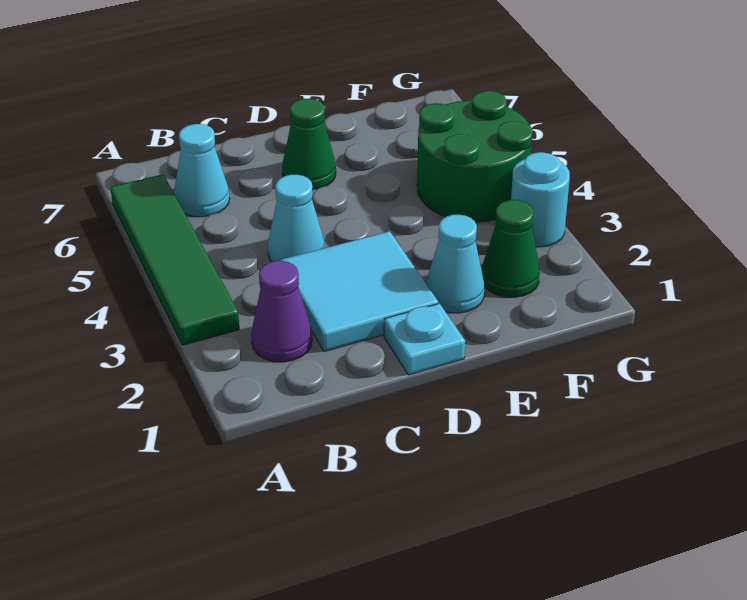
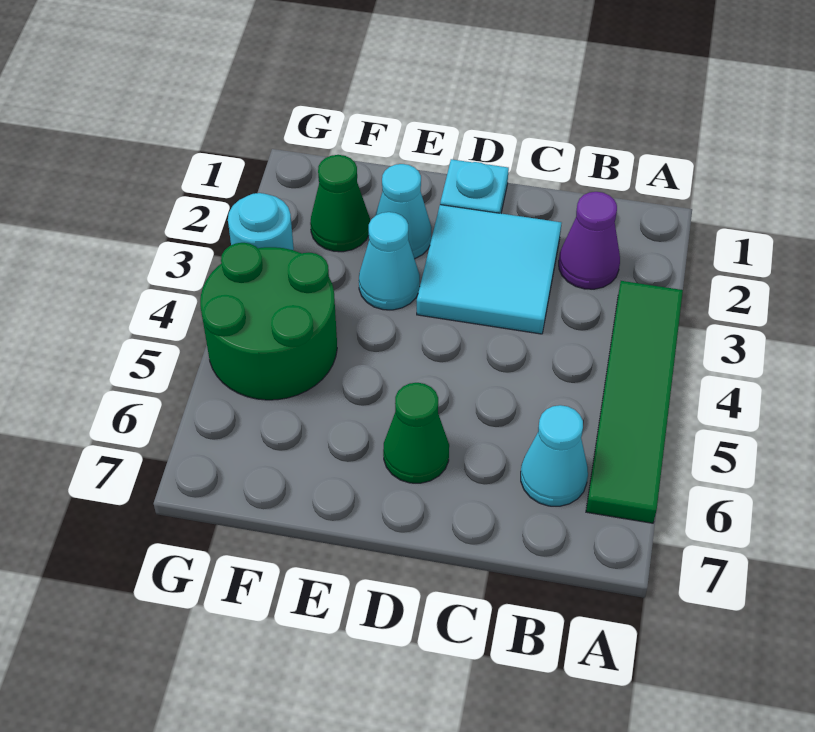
cyan cone C4 level 1 -> cyan cone E3 level 1

